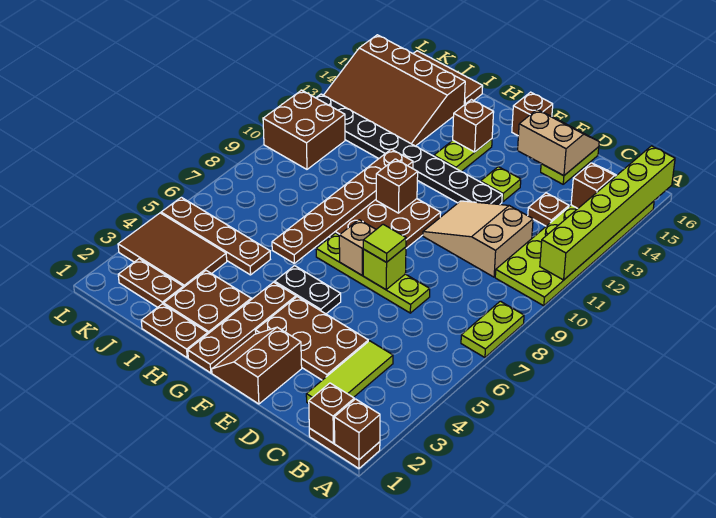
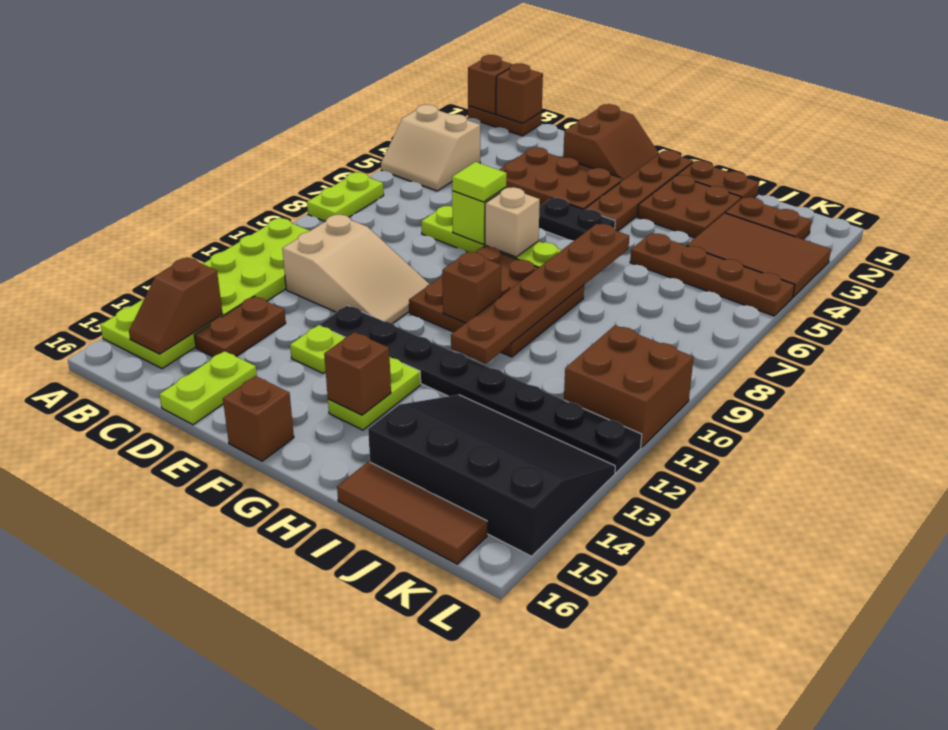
lime brick A11:A16 level 2 -> none
lime tile C2:C4 level 1 -> none
brown plate C13 level 1 -> brown plate C13:C14 level 1
tan slope D15:E16 level 2 top 15 -> tan slope A4:B5 level 1 top 4
brown slope I13:L15 level 1 top 15 -> black slope I13:L15 level 1 top 15

